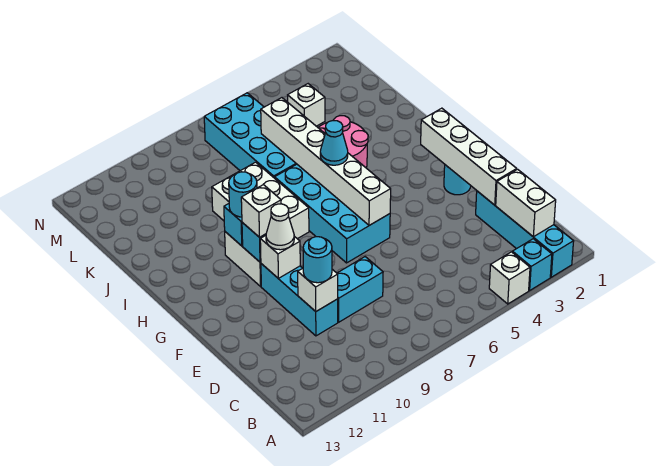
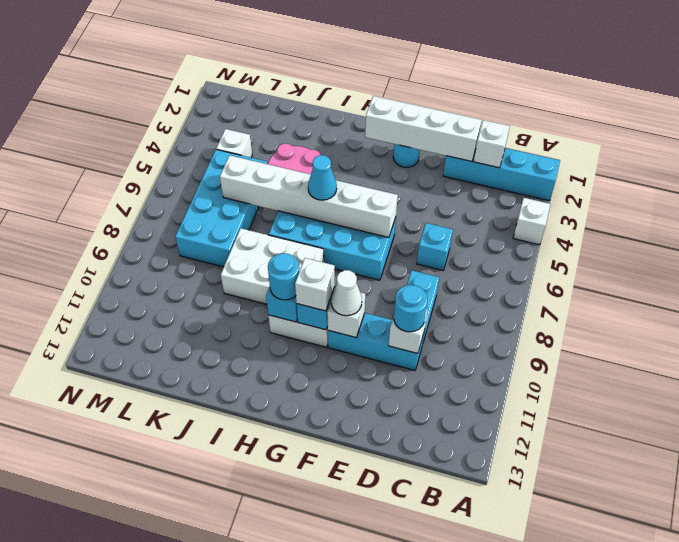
cyan brick A3 level 1 -> cyan brick D6 level 1
white brick B2:C2 level 2 -> white brick C2 level 2
cyan brick J6:M7 level 1 -> cyan brick K5:L8 level 1

